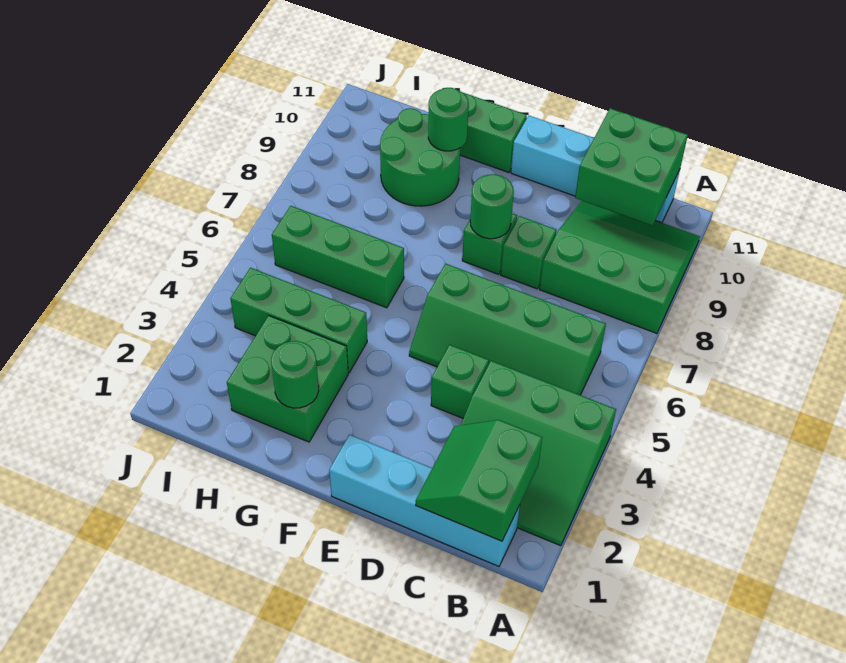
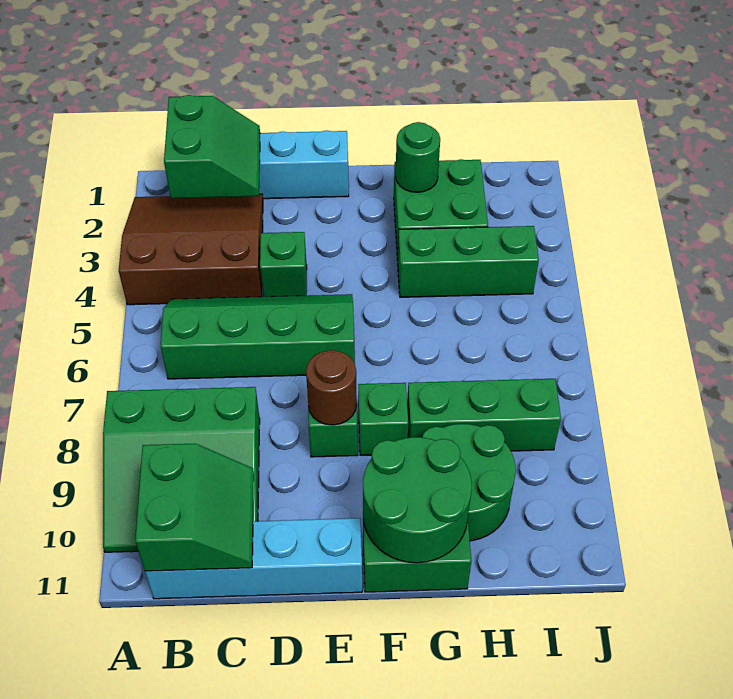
green slope A2:C4 level 1 top 4 -> brown slope A2:C4 level 1 top 4
green brick B10:C11 level 2 -> green slope B10:C11 level 2 top B
green brick D8 level 1 -> green brick F8 level 1
green round brick E8 level 2 -> brown round brick E8 level 2
green brick G6:I6 level 1 -> green brick G8:I8 level 1
green round brick G10 level 2 -> green round brick F10:G11 level 2

